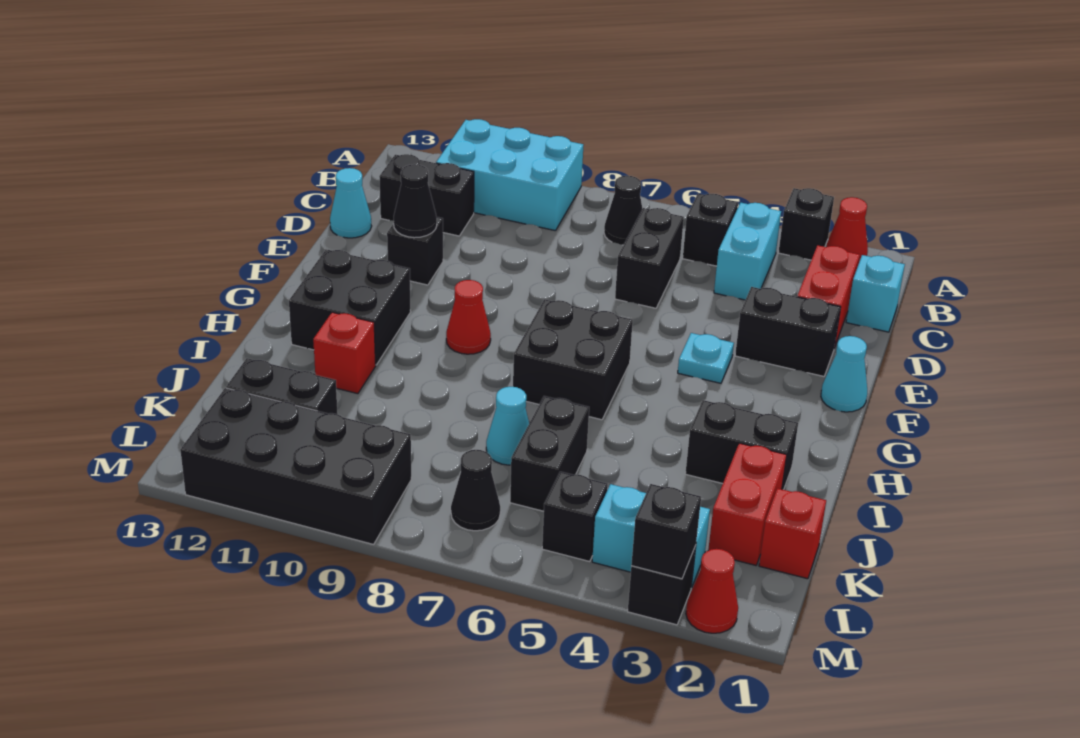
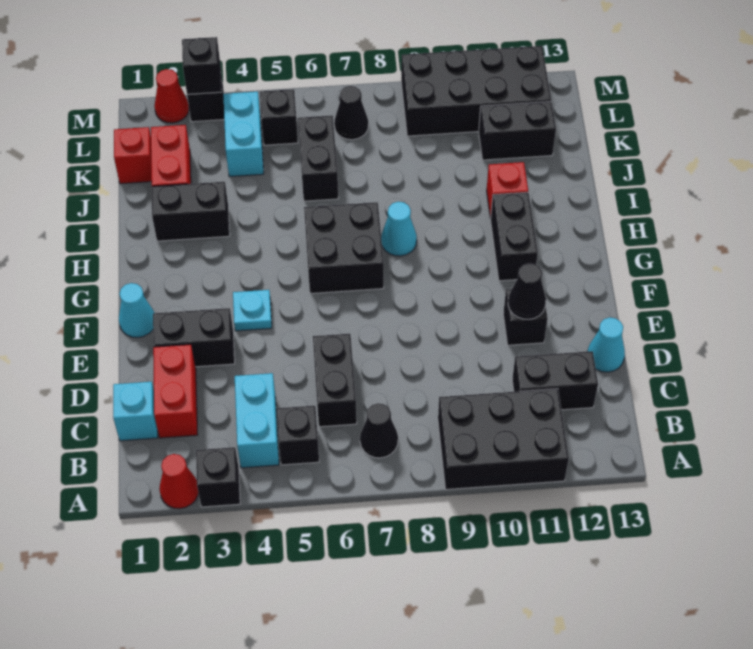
cyan brick A9:B11 level 1 -> black brick A9:B11 level 1
red cone G9 level 1 -> none
black brick G11:H12 level 1 -> black brick G11:H11 level 1
cyan cone J7 level 1 -> cyan cone H8 level 1
cyan brick L3:L4 level 1 -> cyan brick K4:L4 level 1

